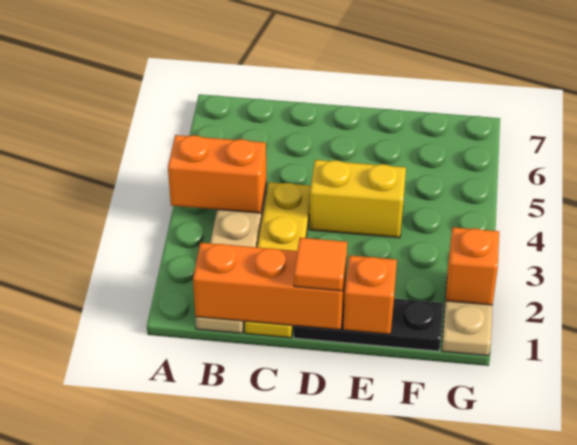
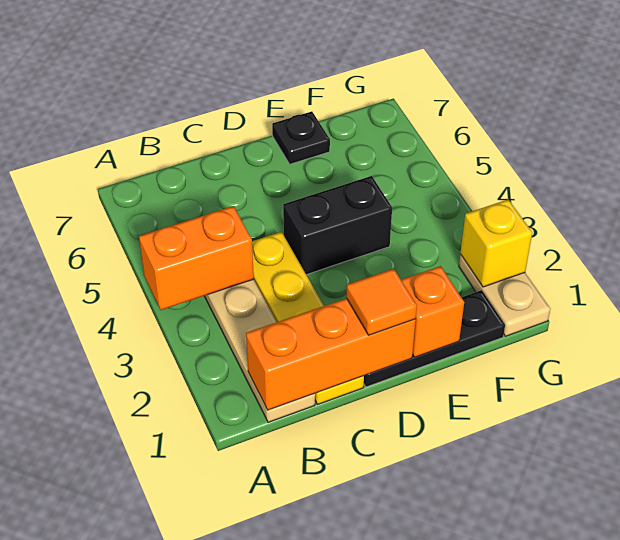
yellow brick D4:E4 level 1 -> black brick D4:E4 level 1
none -> black plate E7 level 1
orange brick G2 level 2 -> yellow brick G2 level 2

